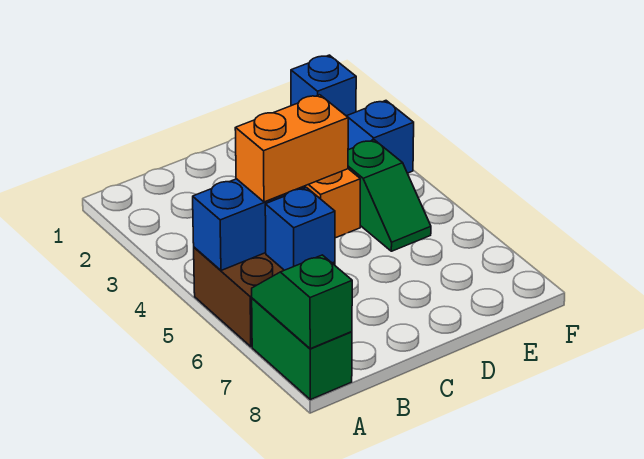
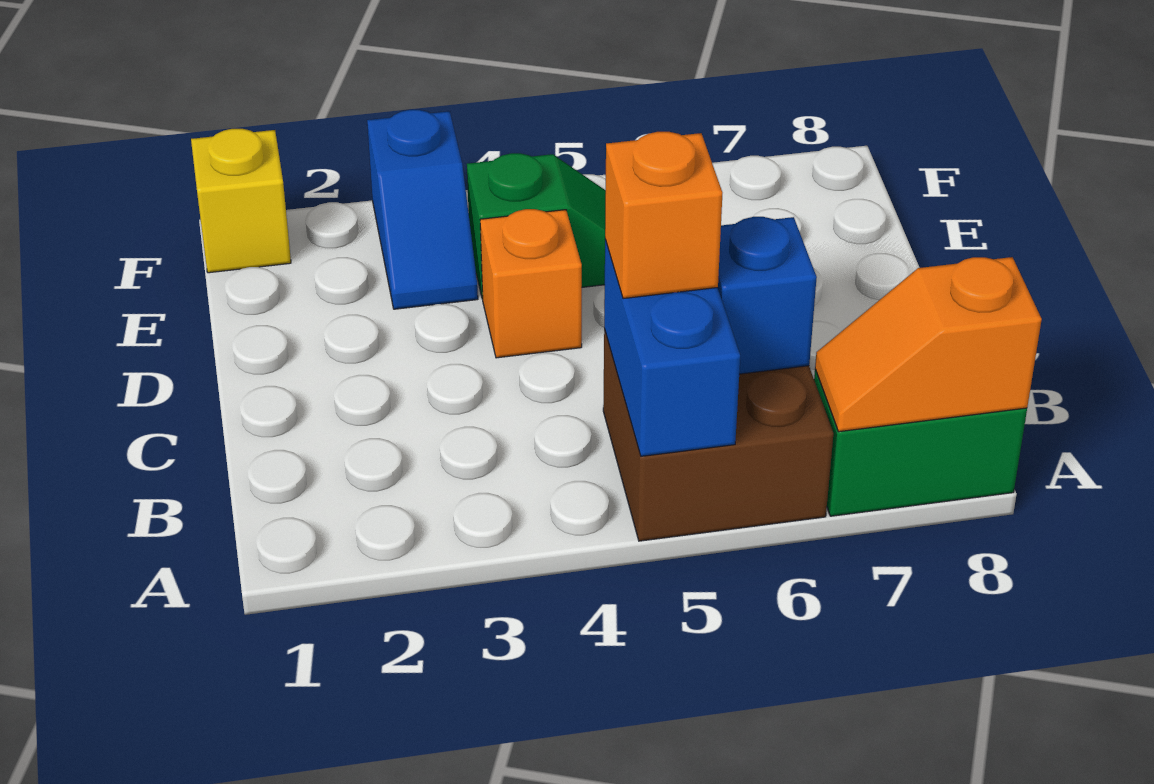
green slope A7:A8 level 2 top 8 -> orange slope A7:A8 level 2 top 8
orange brick B5:C5 level 3 -> orange brick B5 level 3
blue brick F1 level 1 -> yellow brick F1 level 1

